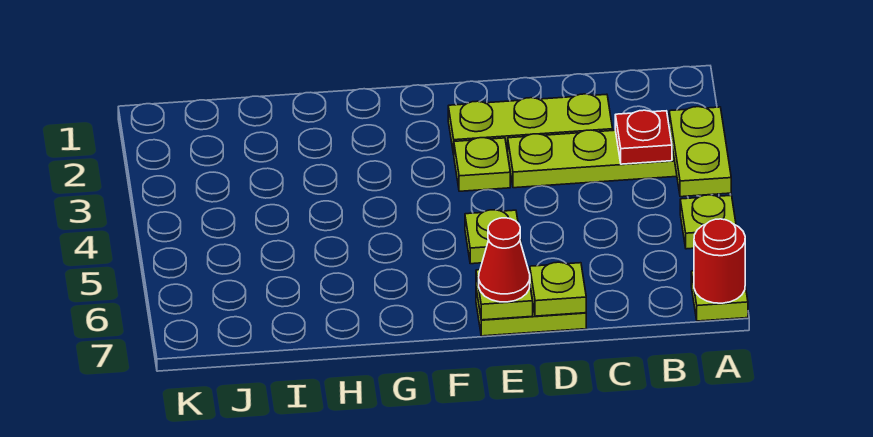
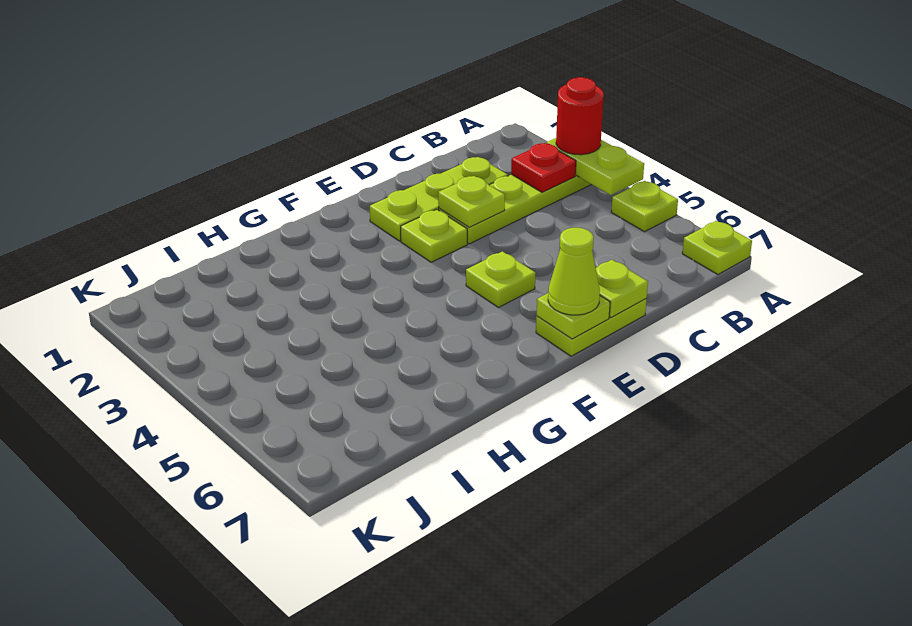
red round brick A7 level 2 -> red round brick A3 level 3
none -> lime plate D3 level 2
red cone E7 level 3 -> lime cone E7 level 3

